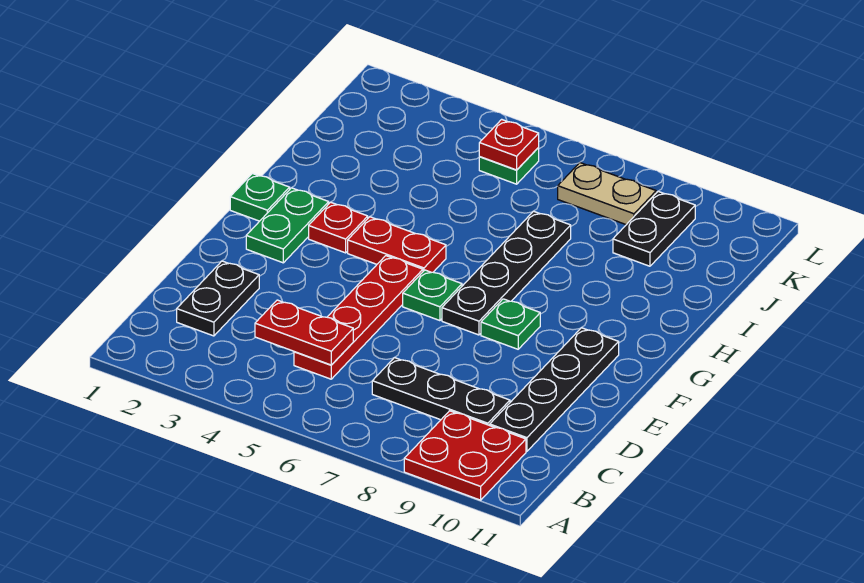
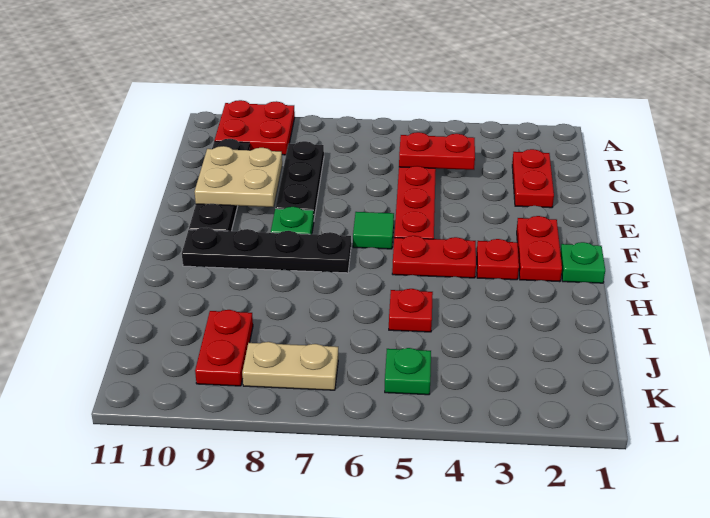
black plate C2:D2 level 1 -> red plate C2:D2 level 1
black plate C7:C9 level 1 -> black plate C8:E8 level 1
none -> tan plate D9:E10 level 2
green plate F2:G2 level 1 -> red plate F2:G2 level 1
green plate F6 level 1 -> green tile F6 level 1
black plate F7:I7 level 1 -> black plate G7:G10 level 1
black plate J9:K9 level 1 -> red plate J9:K9 level 1
red plate K5 level 2 -> red plate I5 level 1

